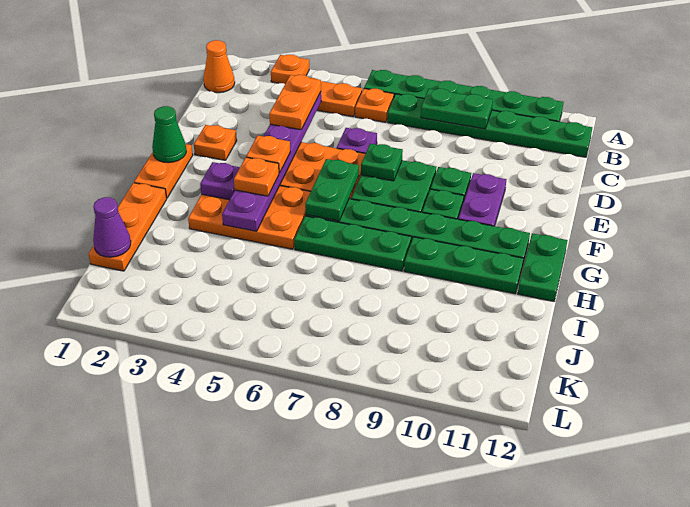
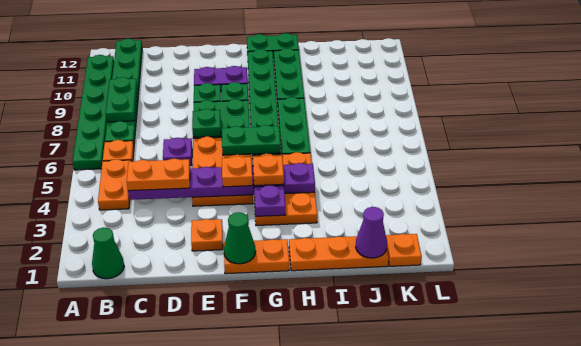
orange plate A3 level 1 -> orange plate K1 level 1
orange cone B1 level 1 -> green cone B1 level 1

